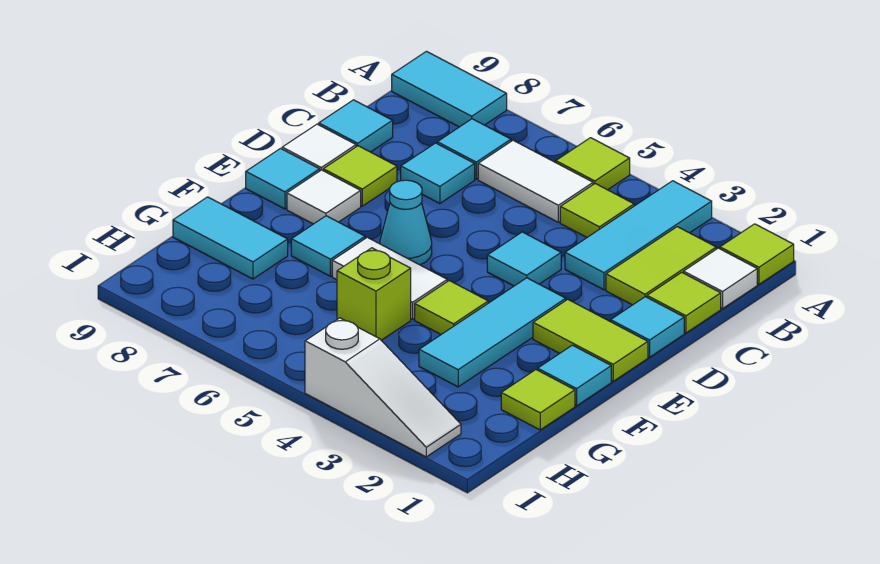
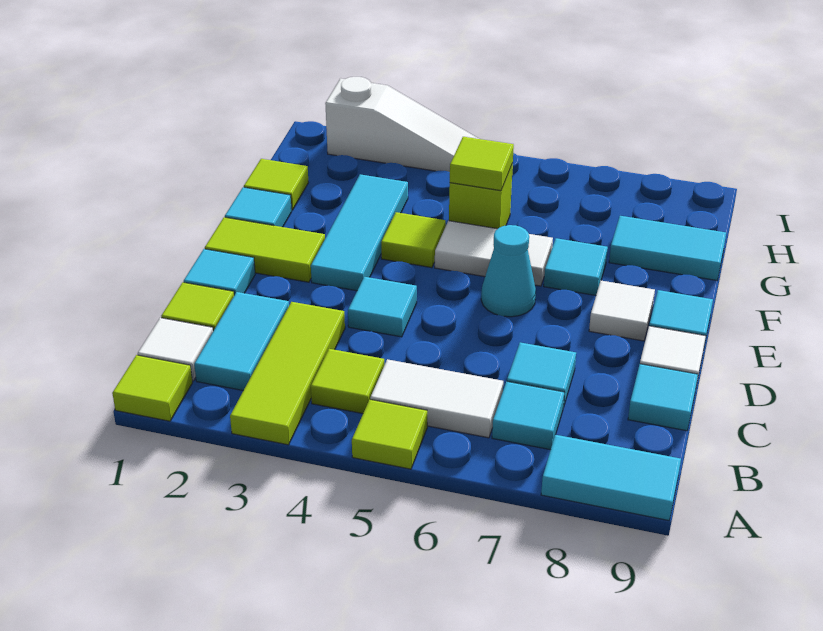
cyan tile A3:C3 level 1 -> lime tile A3:C3 level 1
lime tile B2:C2 level 1 -> cyan tile B2:C2 level 1
lime tile D8 level 1 -> lime tile G5 level 2
white slope I2:I4 level 1 top 4 -> white slope I2:I4 level 1 top 2

